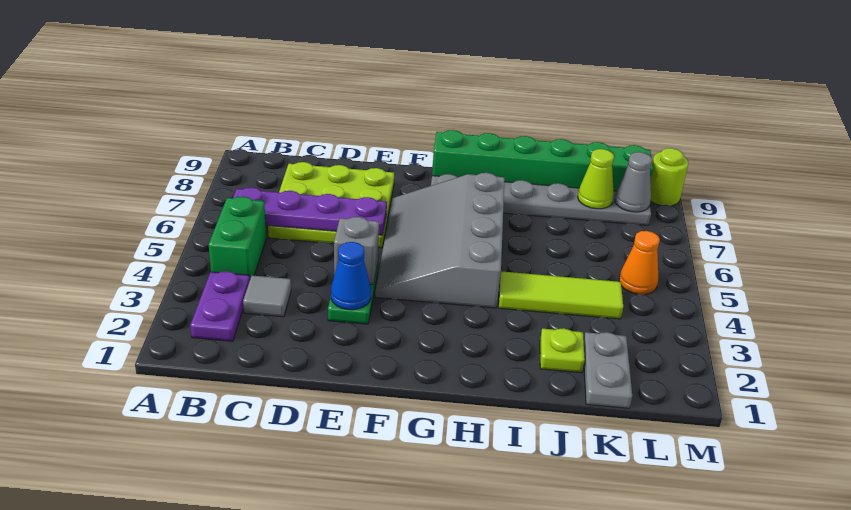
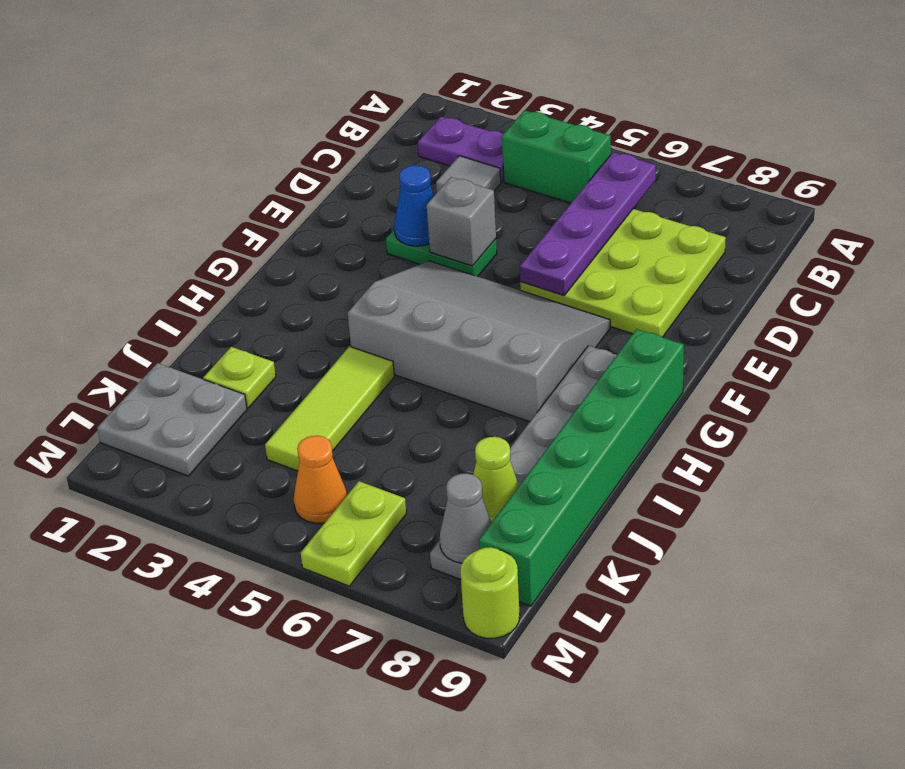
grey plate K1:K2 level 1 -> grey plate K1:L2 level 1
none -> lime plate L6:M6 level 1

